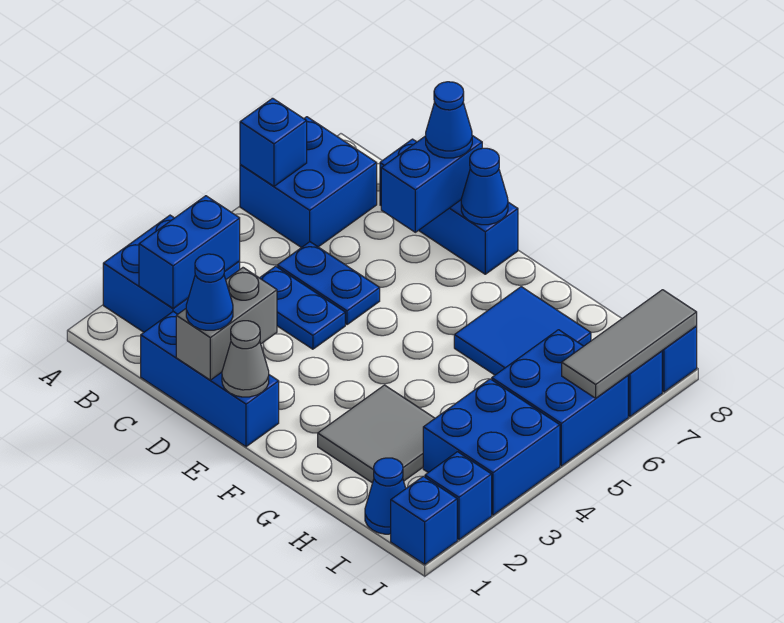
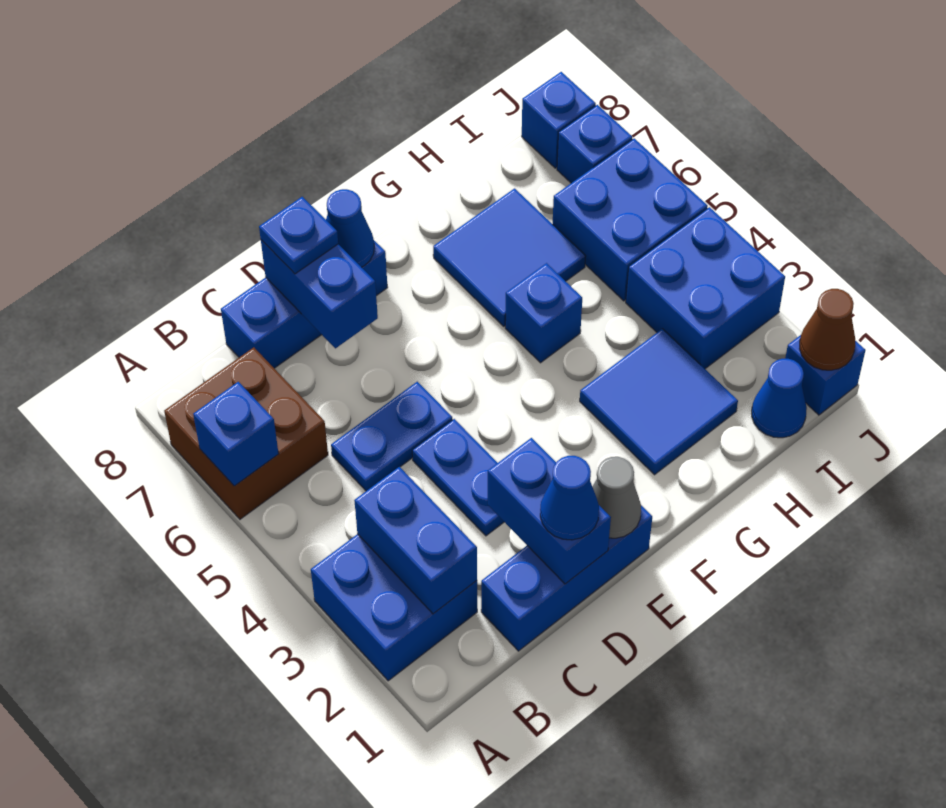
blue brick A6:B7 level 1 -> brown brick A6:B7 level 1
blue plate C4:D4 level 1 -> blue plate D3:D4 level 1
grey brick D1:D2 level 2 -> blue brick D1:D2 level 2
blue cone D8 level 3 -> blue plate D8 level 3
grey tile G2:H3 level 1 -> blue tile G2:H3 level 1
none -> brown cone J1 level 2
blue brick J2 level 1 -> blue brick G5 level 1
grey tile J6:J8 level 2 -> none

